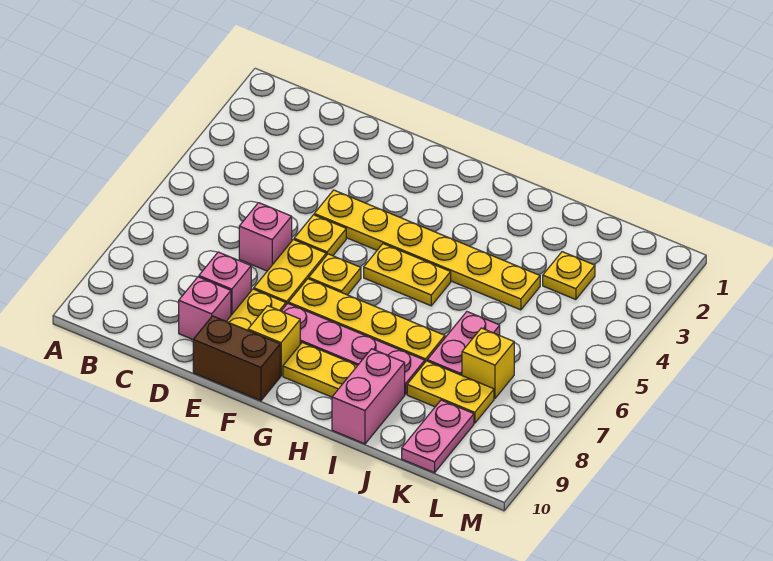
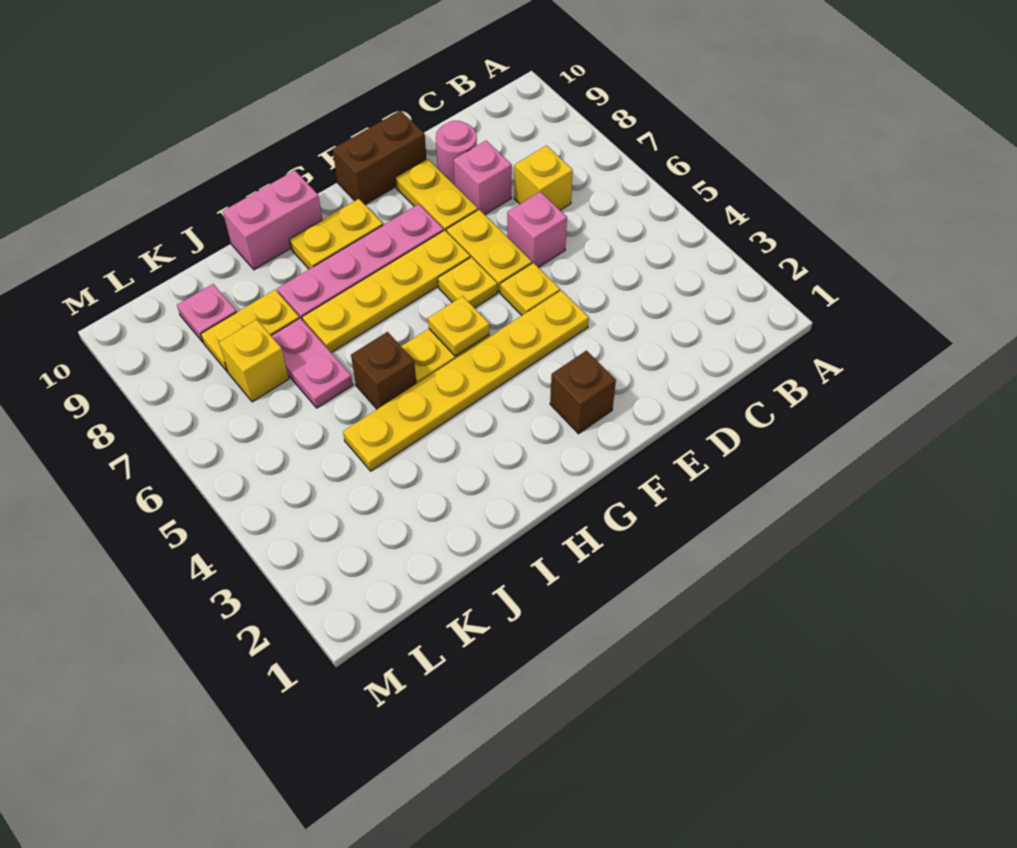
pink brick D9 level 1 -> pink round brick D9 level 1
none -> brown brick F2 level 1
yellow brick F9 level 1 -> yellow brick C7 level 1
none -> brown brick I5 level 1
pink brick I9:I10 level 1 -> pink brick H10:I10 level 1
yellow plate K3 level 1 -> yellow plate G5 level 2
pink plate K9:K10 level 1 -> pink plate K9 level 1

